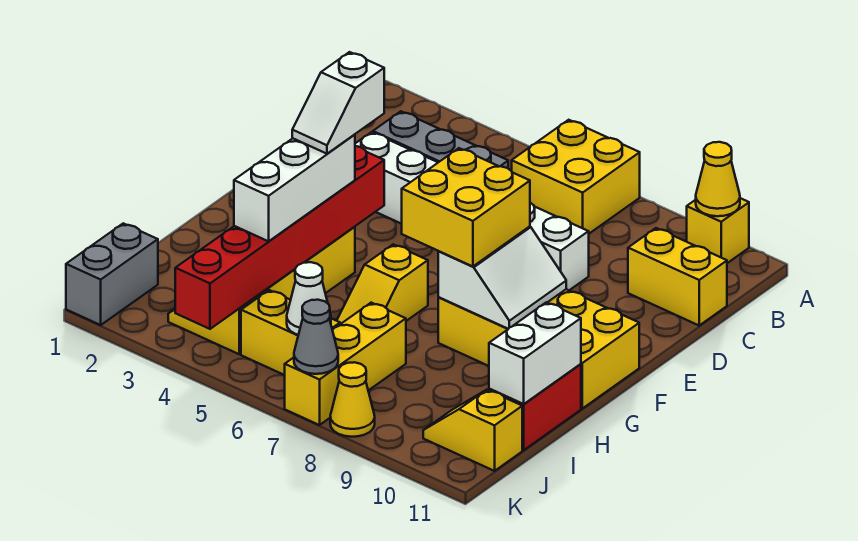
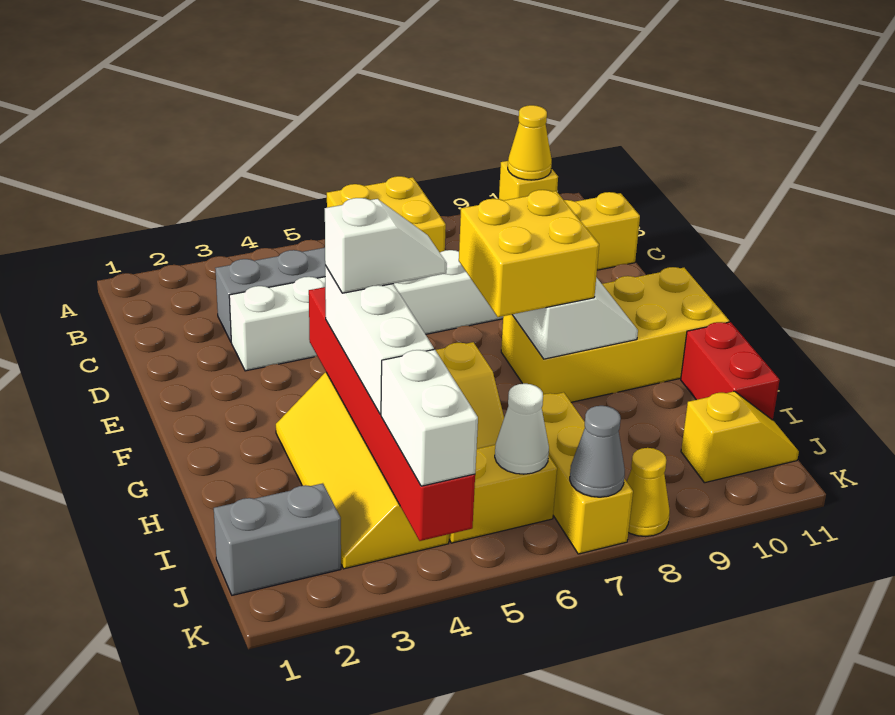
white slope F4:G4 level 4 top F -> white slope G4:G5 level 4 top 4
white brick H11:I11 level 2 -> white brick J4:K4 level 3
grey brick J1:K1 level 1 -> grey brick J1:J2 level 1
yellow slope J10:J11 level 1 top 11 -> yellow slope J10:J11 level 1 top 10

